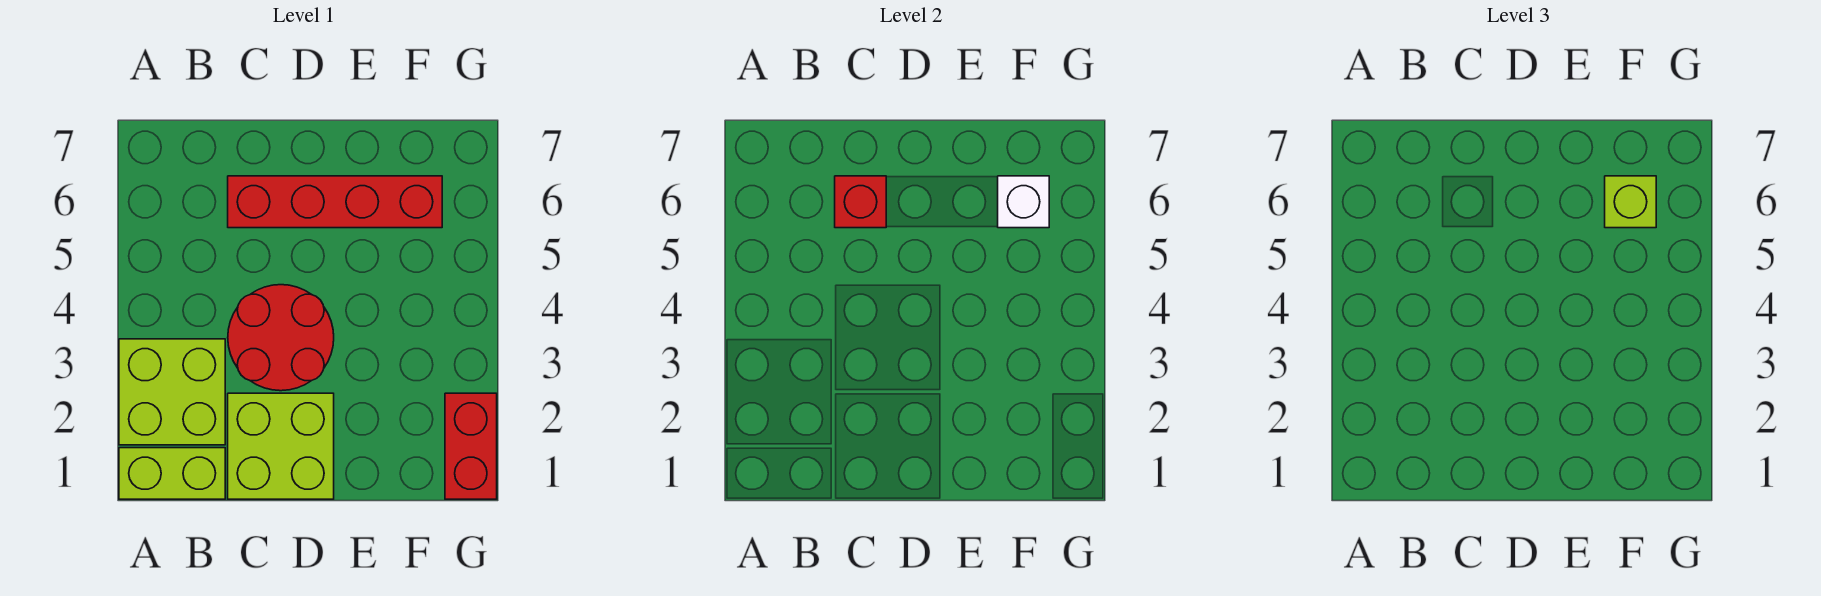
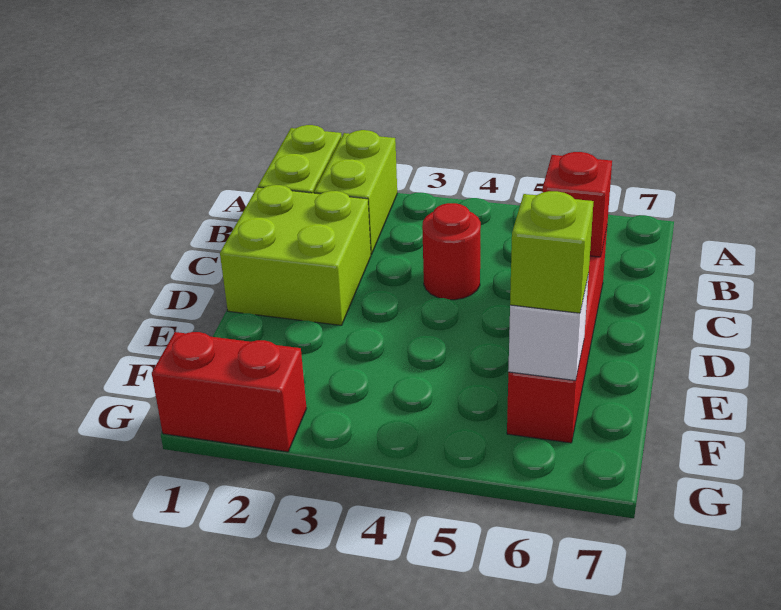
lime brick A2:B3 level 1 -> lime brick A2:B2 level 1
red round brick C3:D4 level 1 -> red round brick C4 level 1

